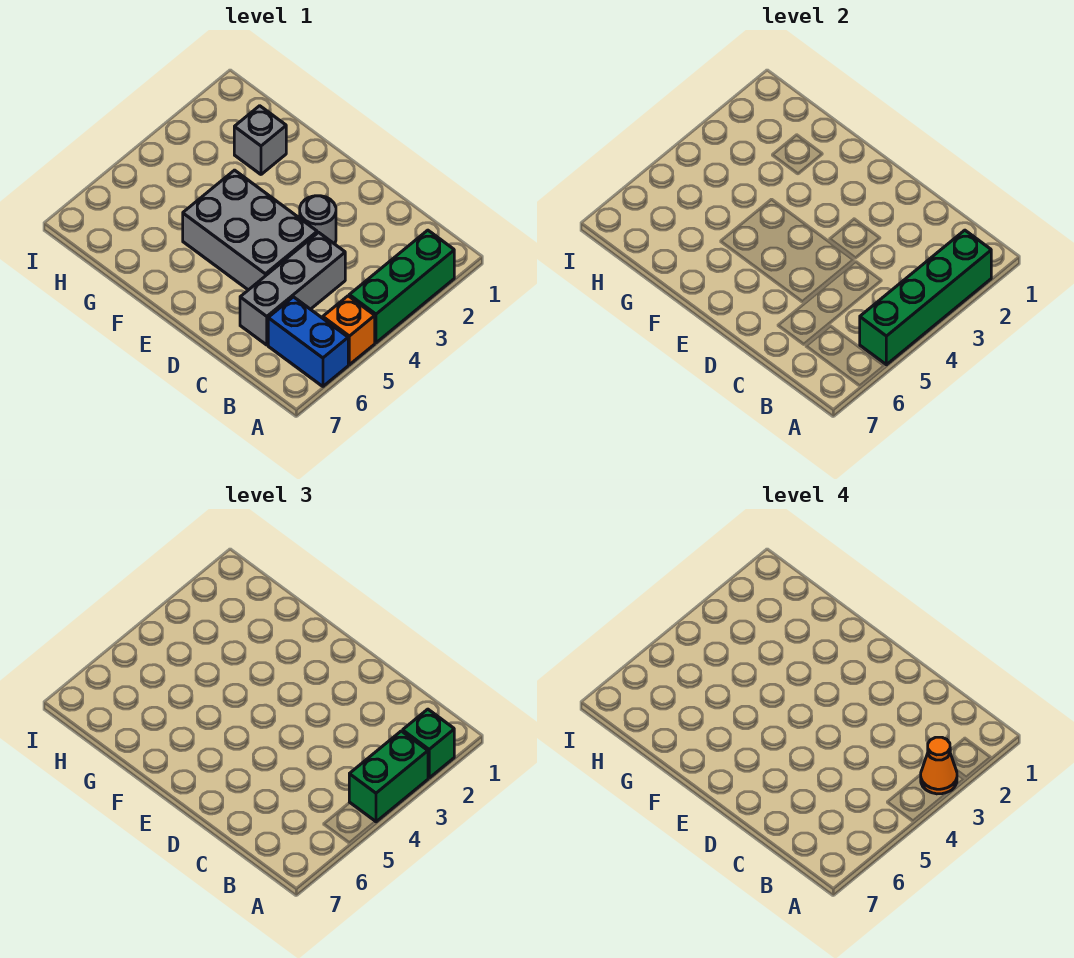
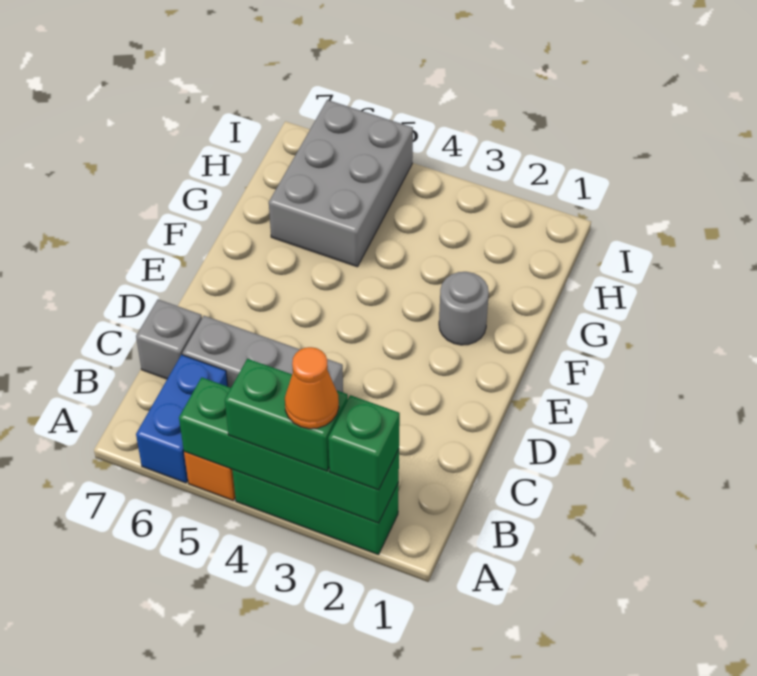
grey round brick D3 level 1 -> grey round brick F2 level 1
grey brick D4:F5 level 1 -> grey brick G5:I6 level 1
grey brick G2 level 1 -> grey brick C7 level 1

